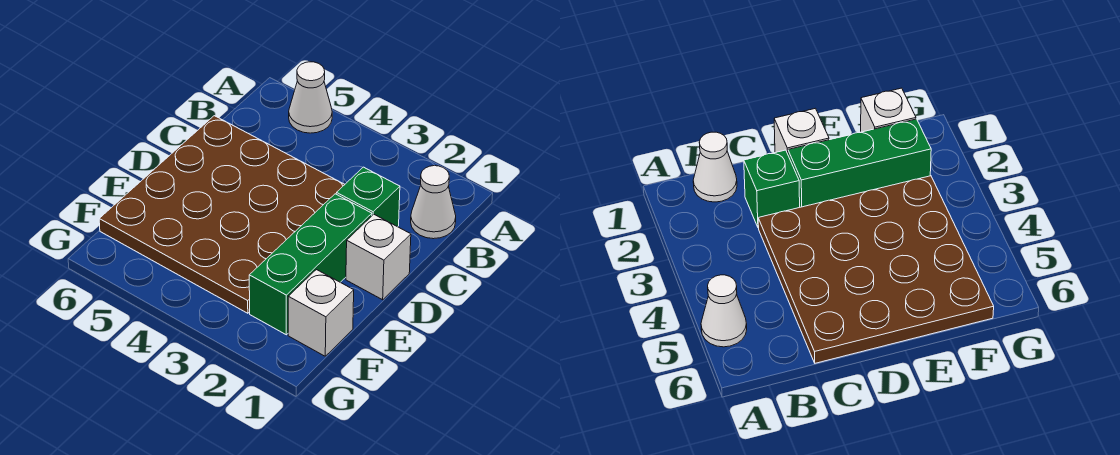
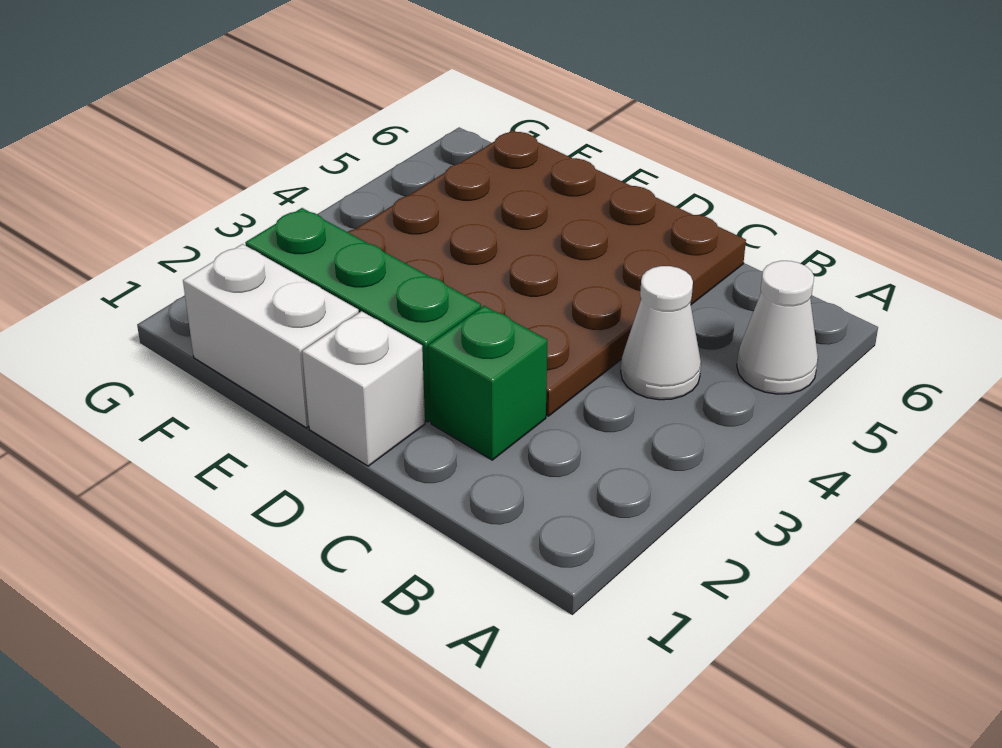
white cone B1 level 1 -> white cone B4 level 1
white brick F1 level 1 -> white brick E1:F1 level 1

